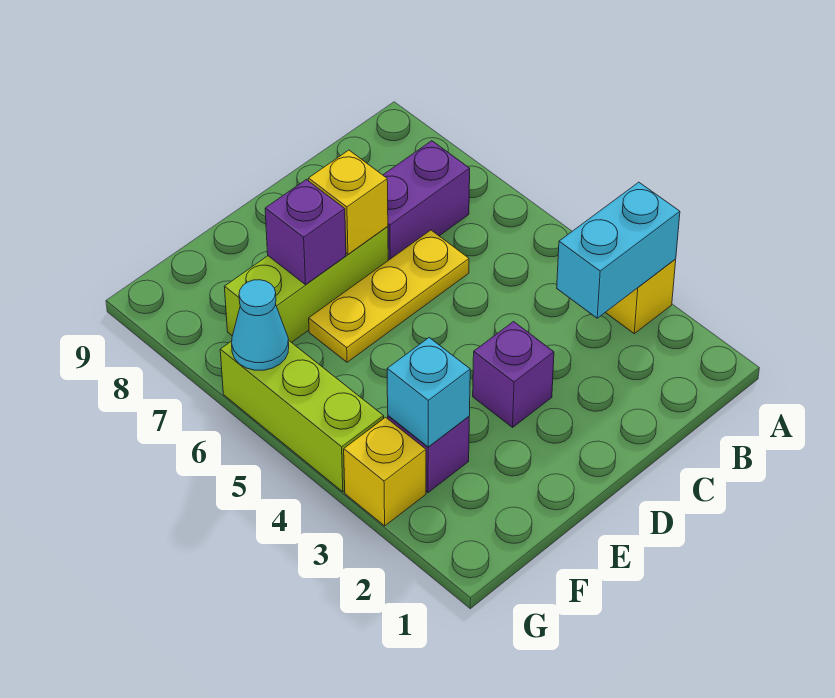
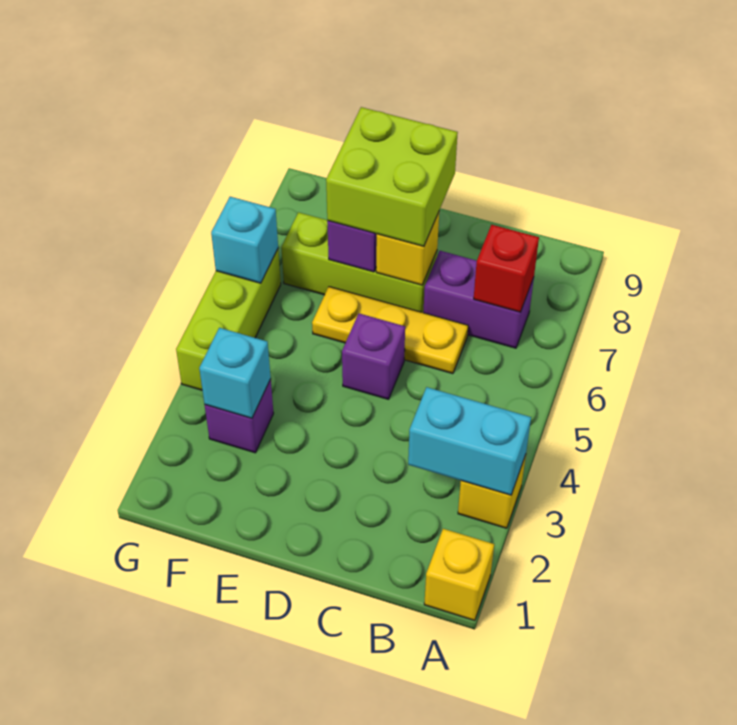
none -> red brick B7 level 2
purple brick D3 level 1 -> purple brick D5 level 1
none -> lime brick D7:E8 level 3
yellow brick G3 level 1 -> yellow brick A1 level 1
cyan cone G6 level 2 -> cyan brick G6 level 2

